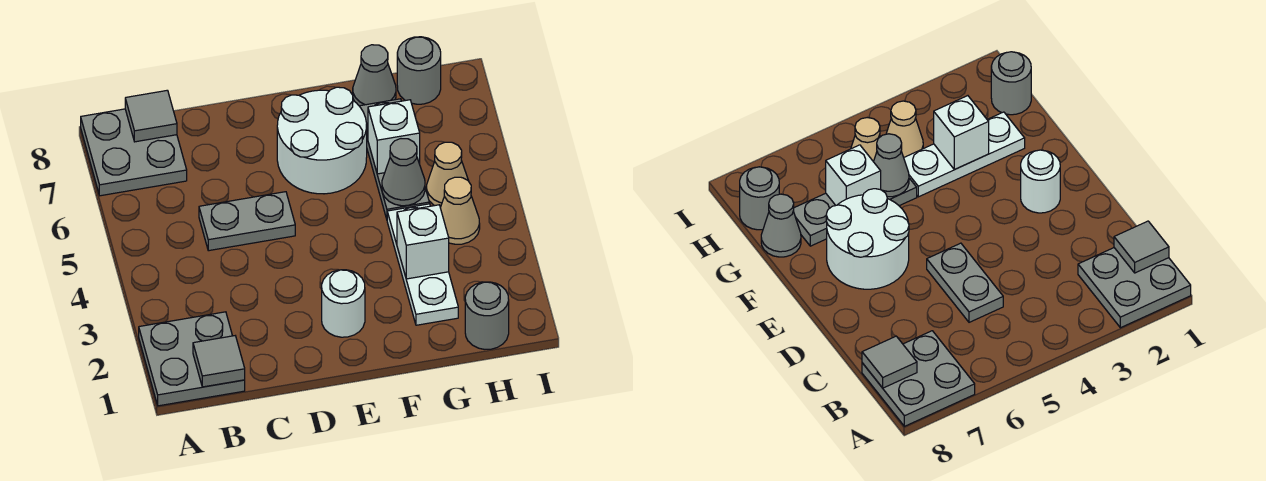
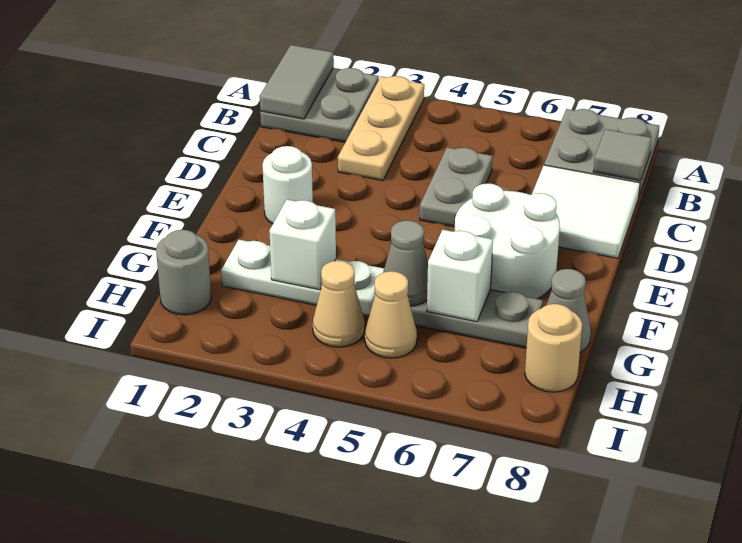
none -> tan plate A3:C3 level 1
grey tile B1 level 2 -> grey tile A1:B1 level 2
none -> white tile C7:D8 level 1
grey round brick H8 level 1 -> tan round brick H8 level 1

